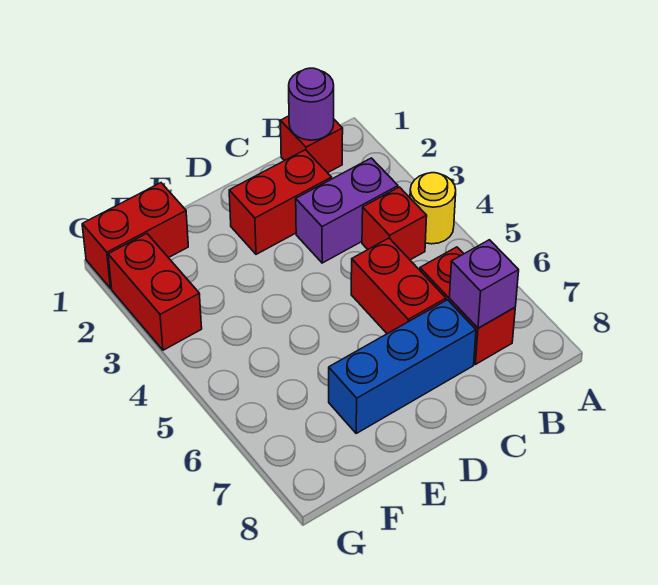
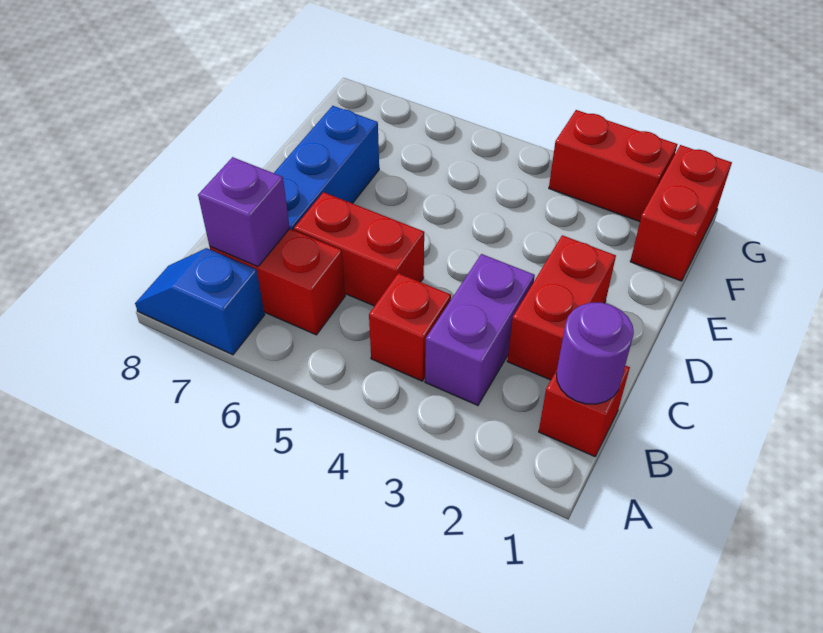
yellow round brick A4 level 1 -> none
none -> blue slope A7:A8 level 1 top 7

